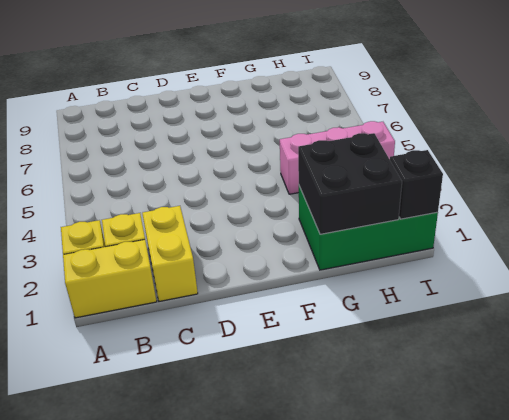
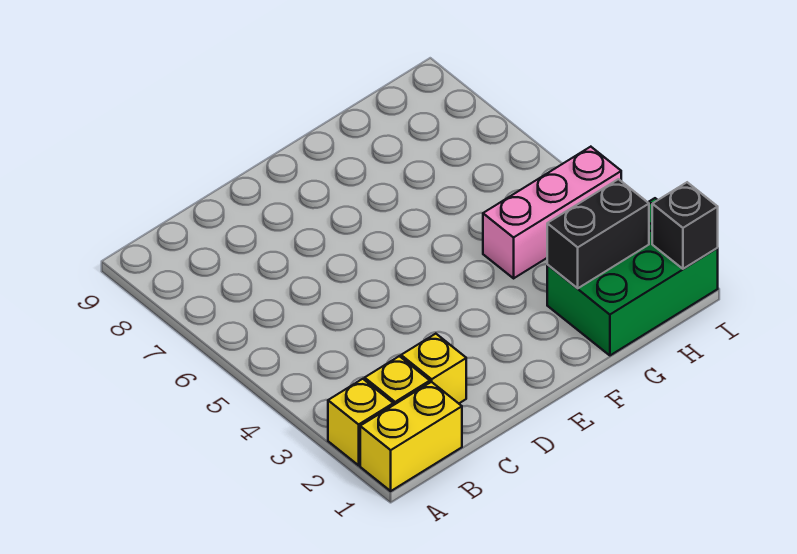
yellow brick C1:C2 level 1 -> yellow brick C2 level 1
black brick G1:H2 level 2 -> black brick G2:H2 level 2

